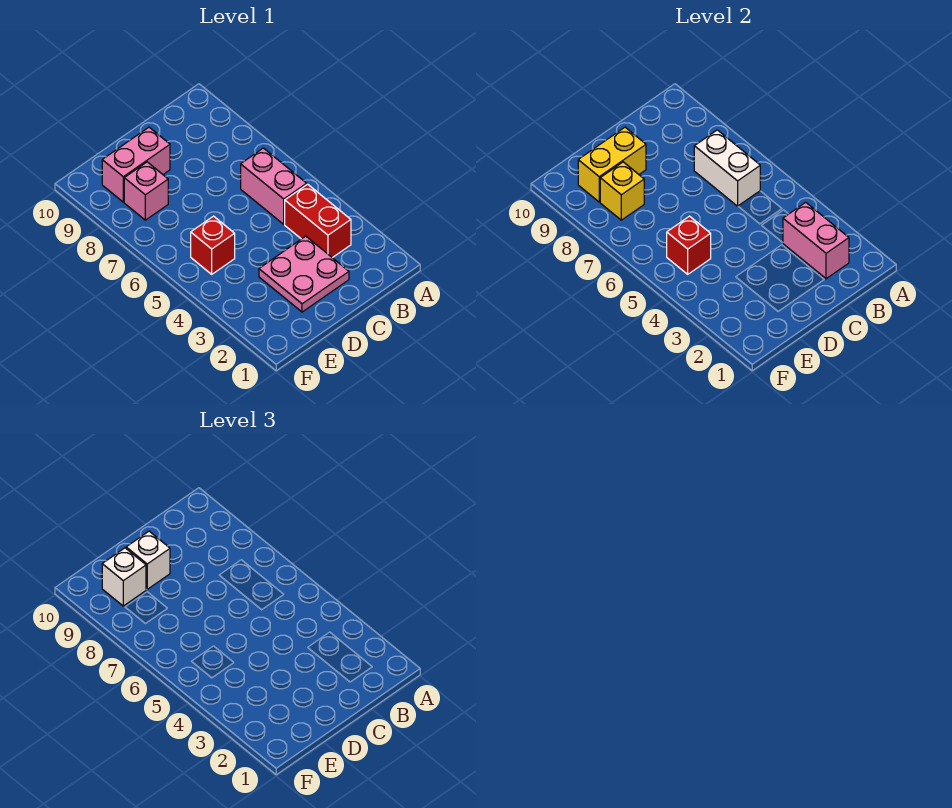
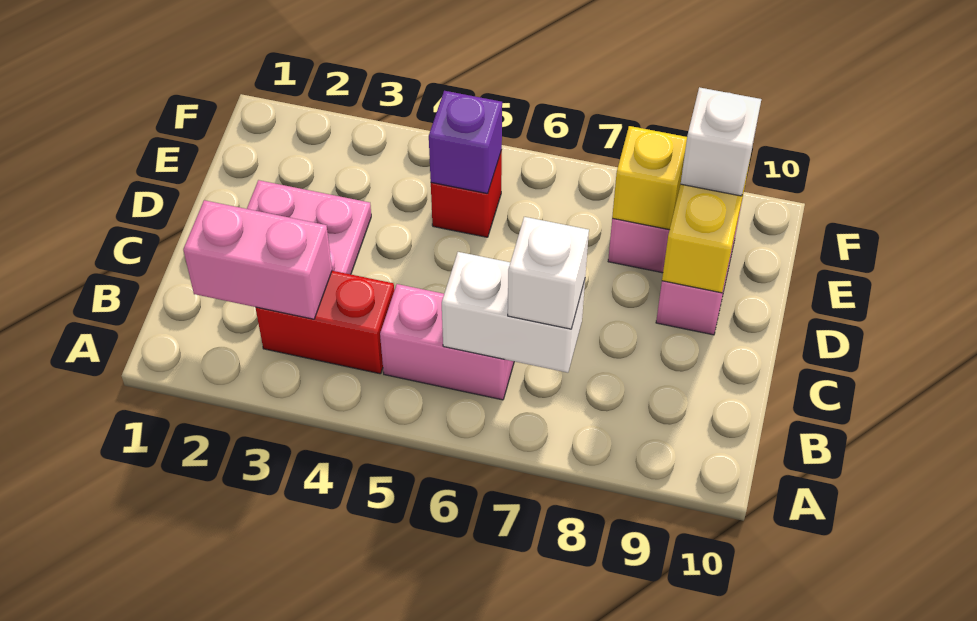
white brick D9 level 3 -> white brick B7 level 3
red brick E5 level 2 -> purple brick E5 level 2

